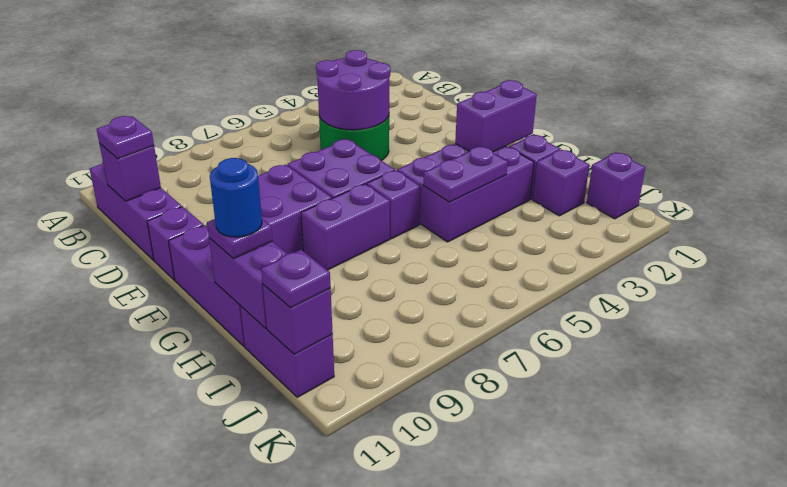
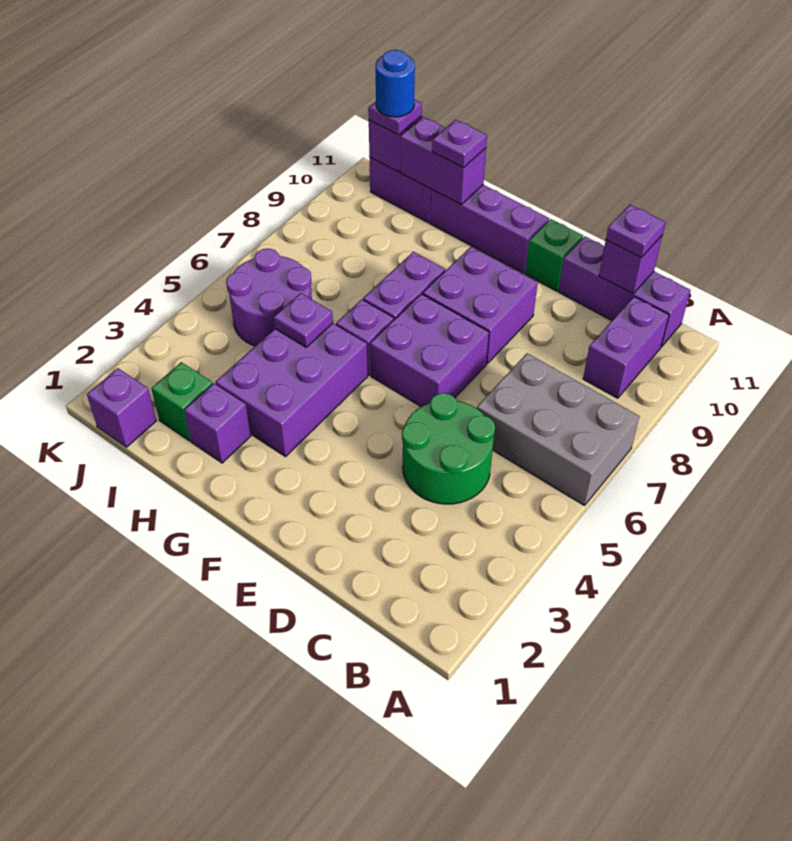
none -> grey brick A6:C7 level 1
purple round brick C4:D5 level 2 -> purple round brick I5:J6 level 1
purple brick E11 level 1 -> green brick E11 level 1
purple brick G2:G3 level 2 -> purple brick B9:B10 level 1
purple plate H4:H5 level 2 -> purple plate H5 level 2
blue round brick H11 level 4 -> blue round brick J11 level 4
purple brick I2 level 1 -> green brick I2 level 1

